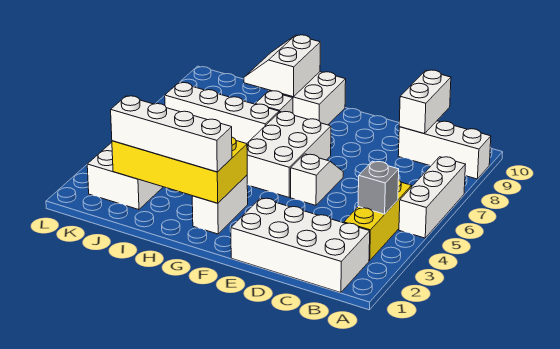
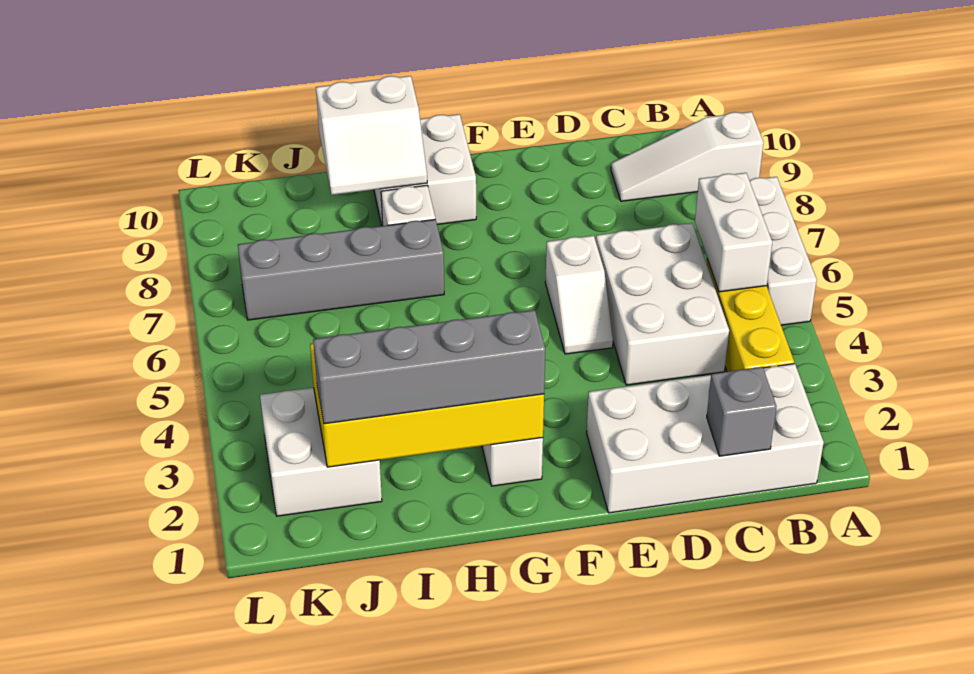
white brick A9:C9 level 1 -> white slope A9:C9 level 1 top A
grey brick B4 level 2 -> grey brick C1 level 2
white brick C9:C10 level 2 -> white brick B5:B6 level 2
white slope E5:E6 level 1 top 5 -> white slope E5:E6 level 1 top 6
white brick F5:G7 level 1 -> white brick C4:D6 level 1
white brick G2:J2 level 3 -> grey brick G2:J2 level 3
white brick H7:K7 level 1 -> grey brick H7:K7 level 1
white slope H9:I10 level 2 top H -> white slope H9:I10 level 2 top 10

